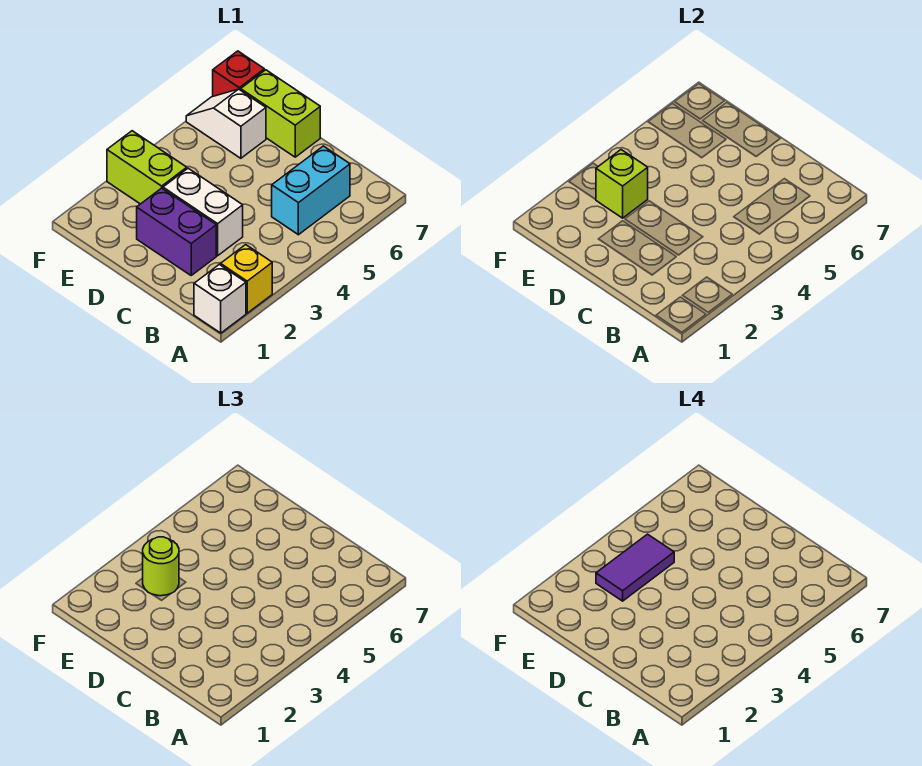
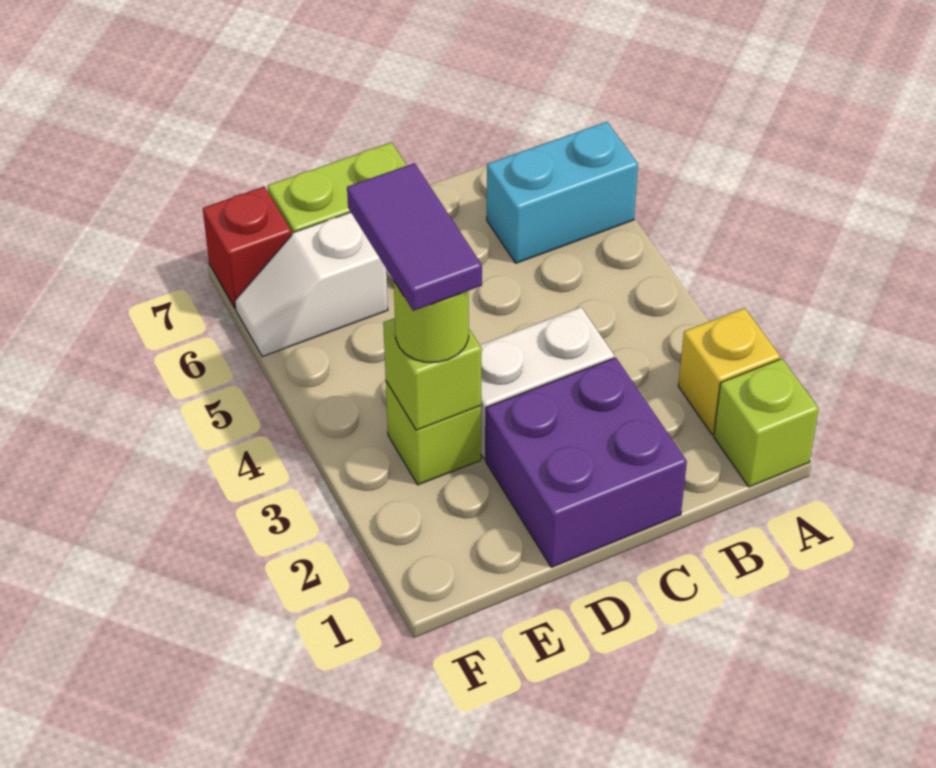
white brick A1 level 1 -> lime brick A1 level 1
cyan brick B5:B6 level 1 -> cyan brick A6:B6 level 1
purple brick C2:D2 level 1 -> purple brick C1:D2 level 1
lime brick E3:F3 level 1 -> lime brick E3 level 1

